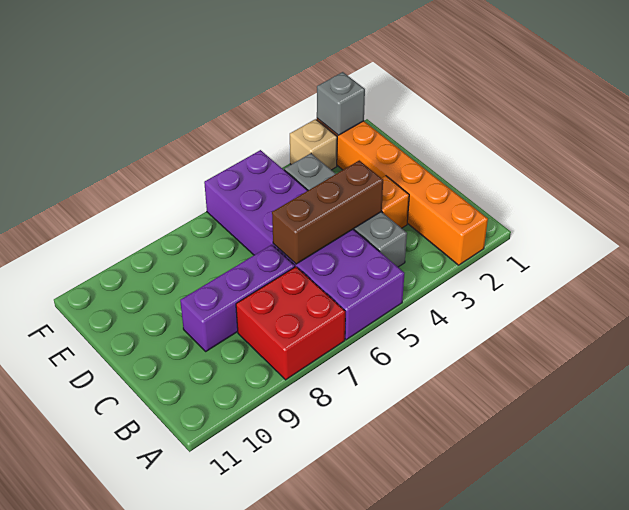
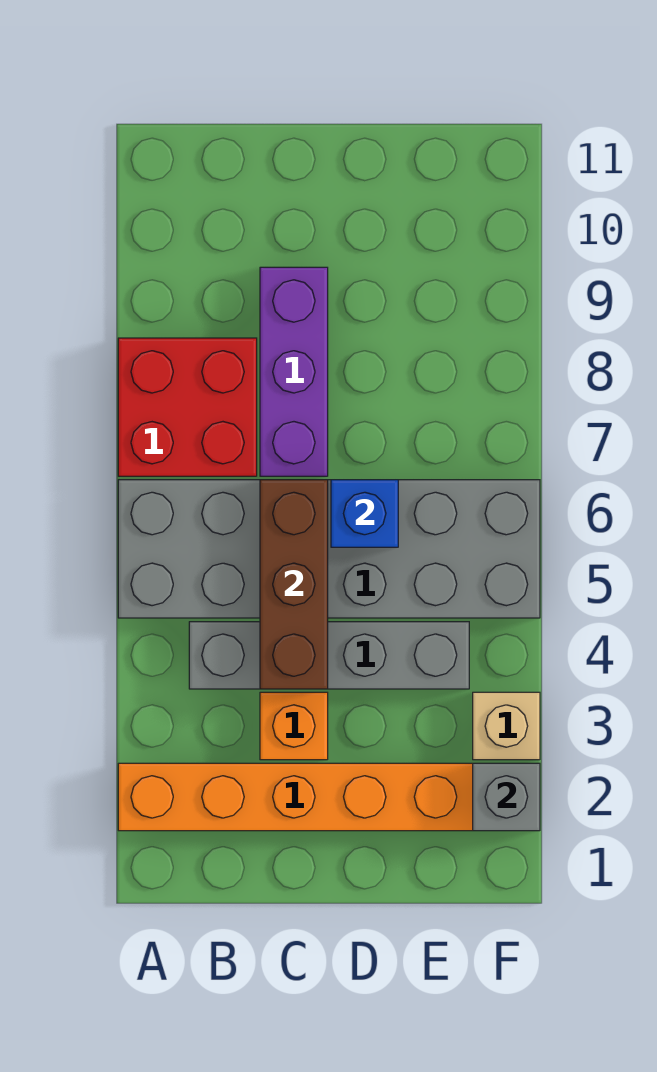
purple brick A5:F6 level 1 -> grey brick A5:F6 level 1
none -> blue brick D6 level 2

